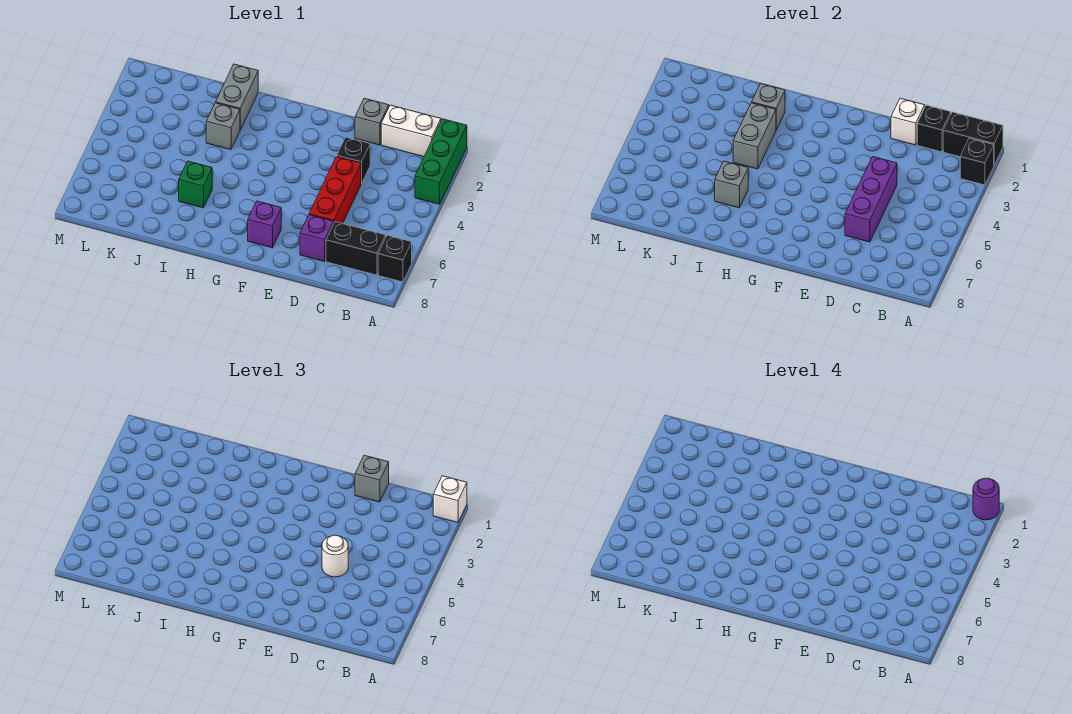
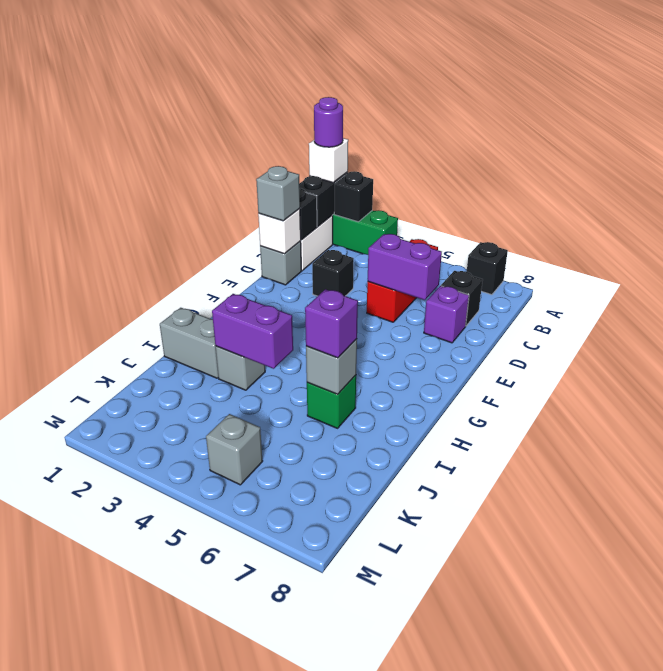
black brick B7:C7 level 1 -> black brick C7 level 1
red brick D4:D6 level 1 -> red brick B5:D5 level 1
purple brick D4:D6 level 2 -> purple brick D5:D6 level 2
white round brick D5 level 3 -> none
purple brick F7 level 1 -> purple brick I6 level 3
grey brick I2 level 2 -> grey brick L5 level 1
grey brick I3:I4 level 2 -> purple brick I3:I4 level 2

